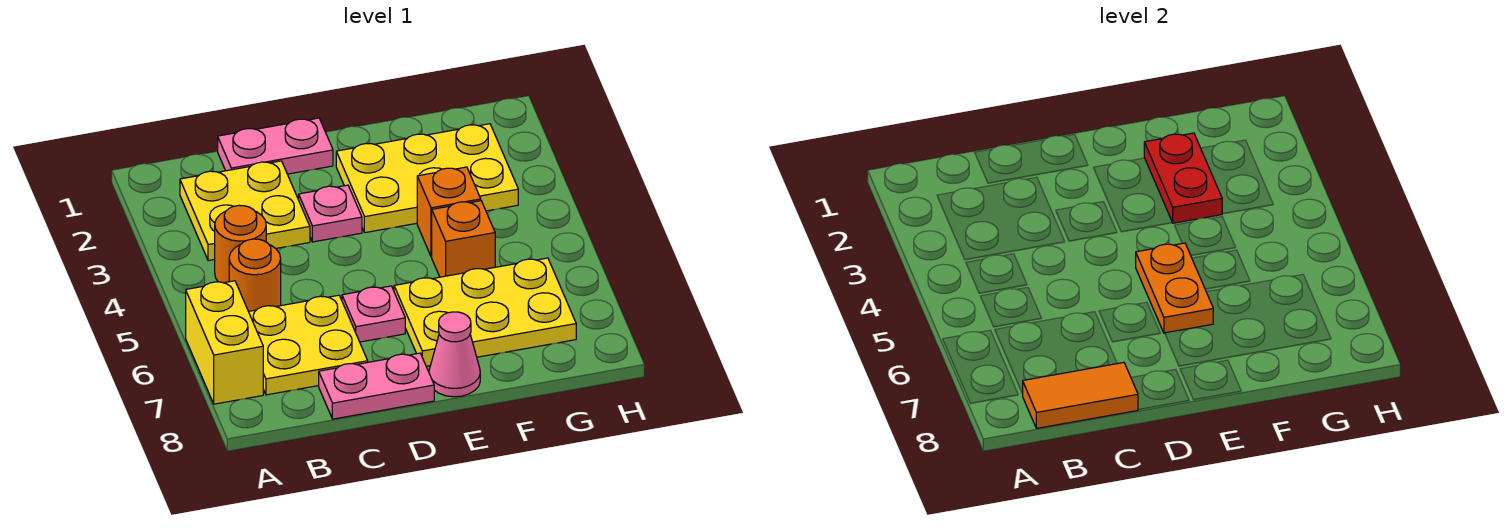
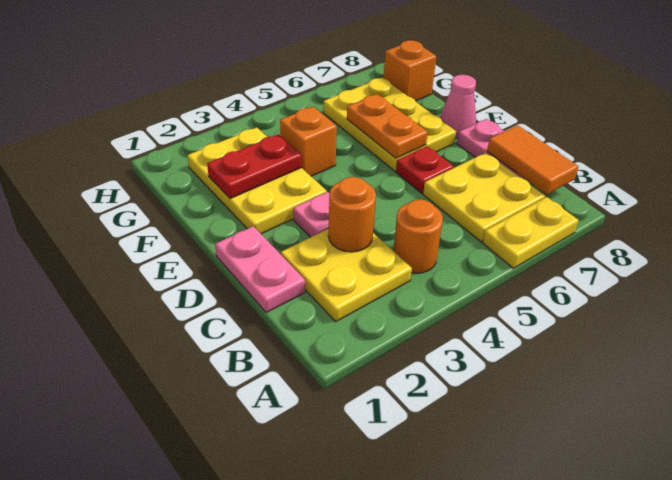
yellow brick A6:A7 level 1 -> yellow plate A6:A7 level 1
orange round brick B5 level 1 -> orange round brick C3 level 2
pink plate D6 level 1 -> red plate D6 level 1
orange plate E5:E6 level 2 -> orange plate E6:F6 level 2
orange brick F5 level 1 -> orange brick G8 level 1

